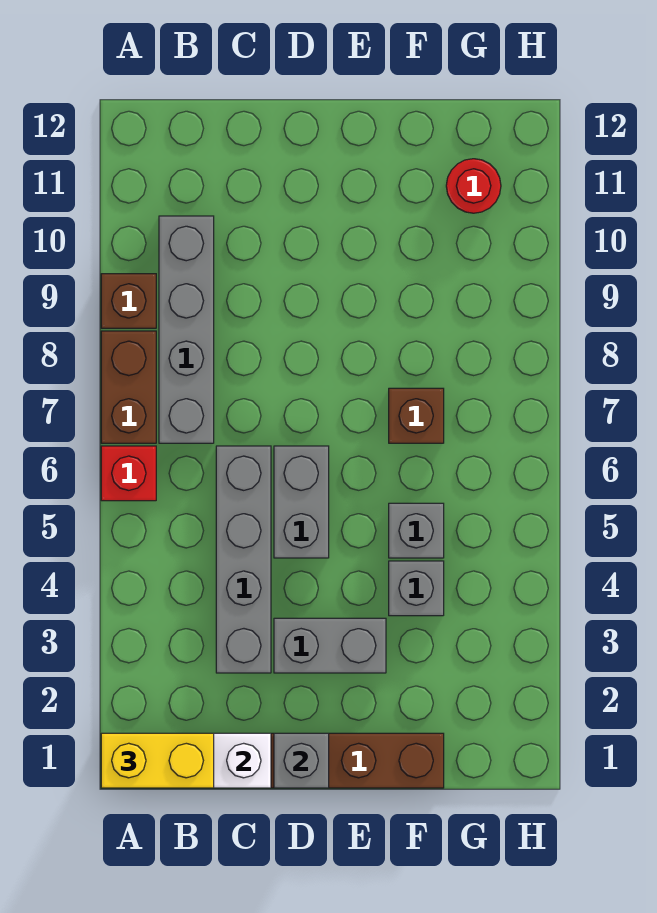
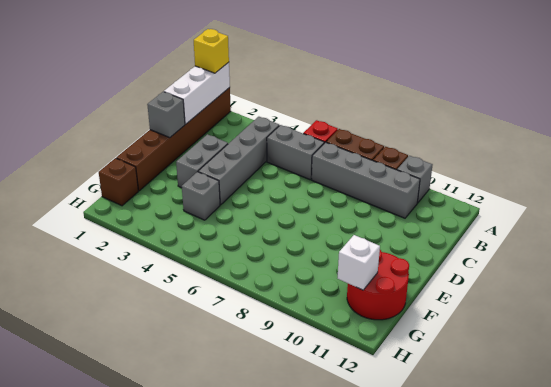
yellow brick A1:B1 level 3 -> yellow brick A1 level 3
grey brick C3:C6 level 1 -> grey brick B4:E4 level 1
grey brick D5:D6 level 1 -> grey brick B5:B6 level 1
grey brick F5 level 1 -> grey brick A10 level 1
brown brick F7 level 1 -> brown brick G1 level 1
red round brick G11 level 1 -> red round brick F11:G12 level 1
none -> white brick G11 level 2

